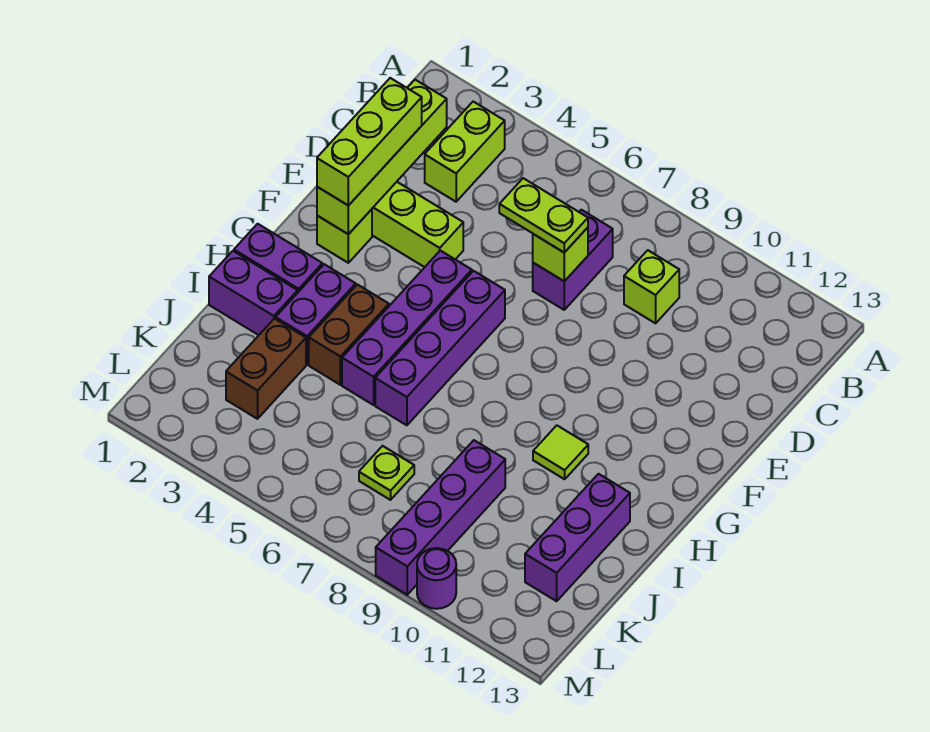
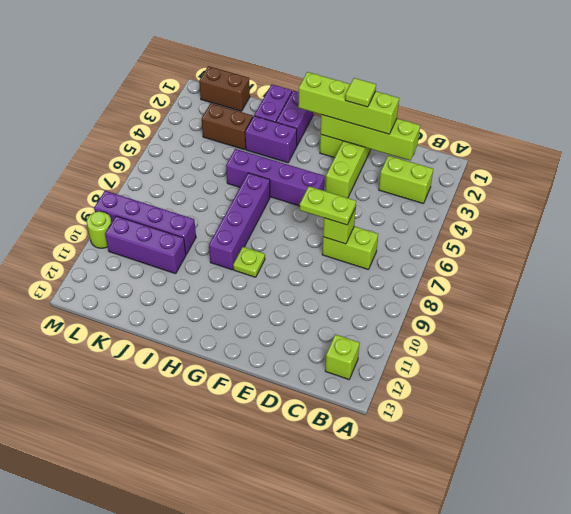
purple brick C7:D7 level 1 -> lime brick C7:D7 level 1
lime brick C9 level 1 -> lime brick B12 level 1
lime brick D2:F2 level 3 -> lime brick D2:G2 level 3
lime plate D6:D7 level 3 -> lime plate D7:E7 level 3
purple brick F6:I6 level 1 -> purple brick H6:H9 level 1
brown brick H4:I4 level 1 -> brown brick K1:L1 level 1
lime tile H10 level 1 -> lime tile E2 level 4
purple brick I12:K12 level 1 -> purple brick J10:L10 level 1
lime plate K7 level 1 -> lime plate G9 level 1
purple round brick M10 level 1 -> lime round brick M10 level 1

